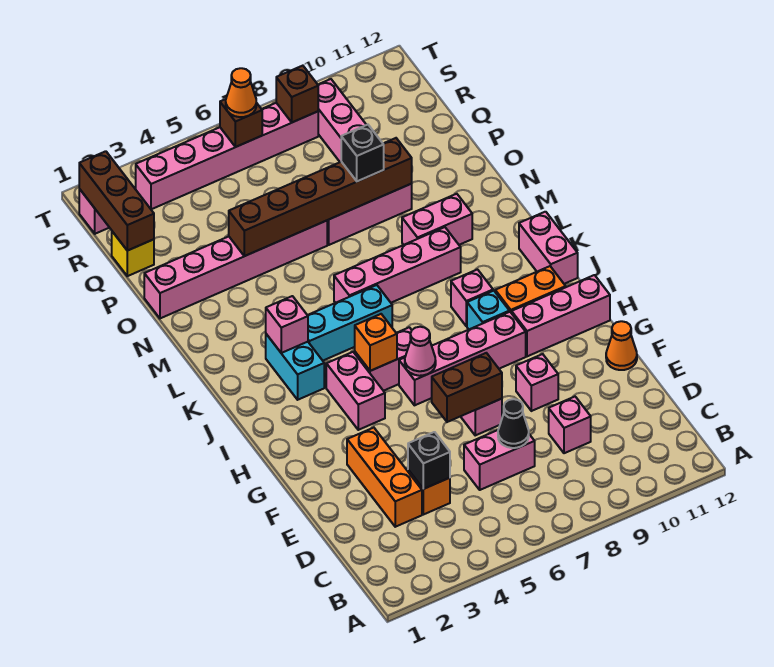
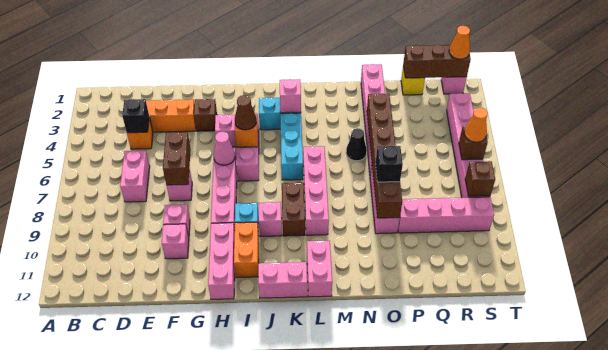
black cone D7 level 2 -> black cone N5 level 1
pink brick D9 level 1 -> pink brick F10 level 1
orange cone F12 level 1 -> orange cone S1 level 3
none -> brown brick G3 level 1
none -> brown cone I5 level 3
none -> brown brick K8:K9 level 1
pink brick M9:M10 level 1 -> pink brick L11:L12 level 1

